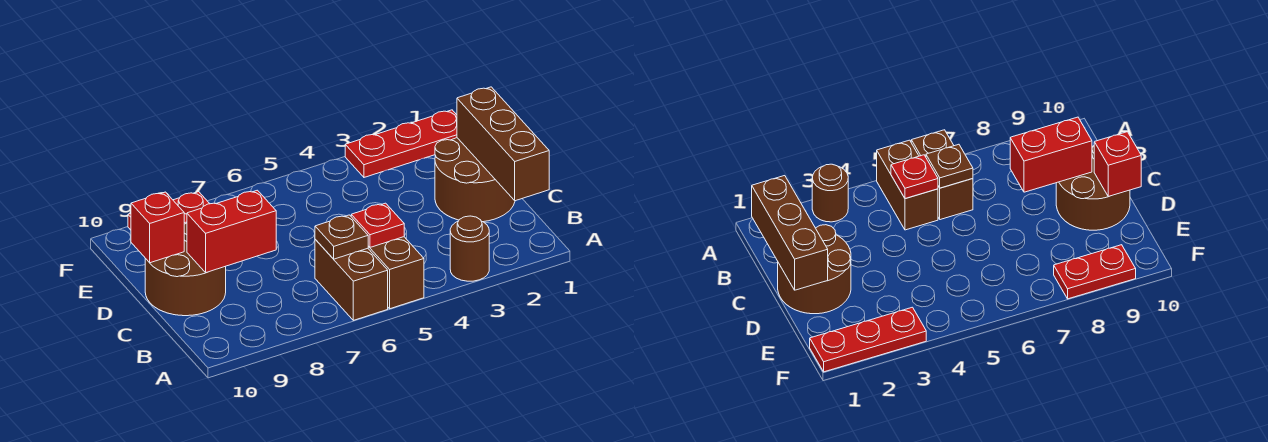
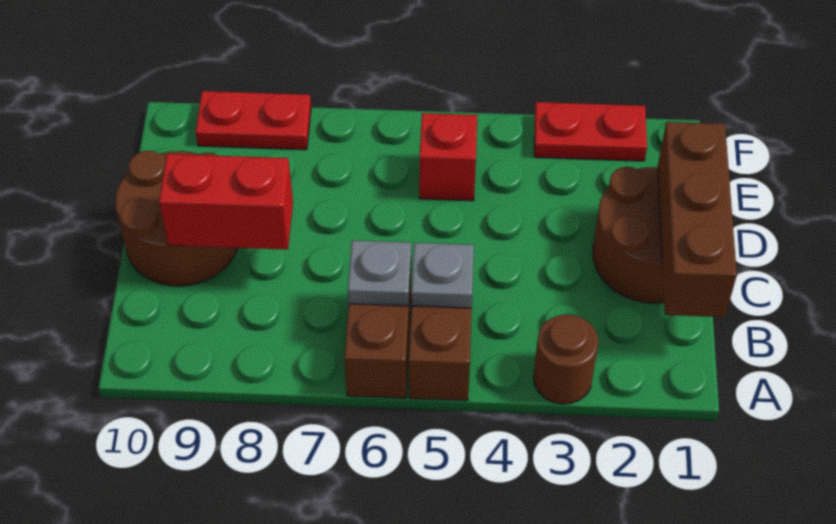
red plate B5 level 2 -> grey plate B5 level 2
brown plate B6 level 2 -> grey plate B6 level 2
red brick D10 level 2 -> red brick E5 level 1
red plate F1:F3 level 1 -> red plate F2:F3 level 1

